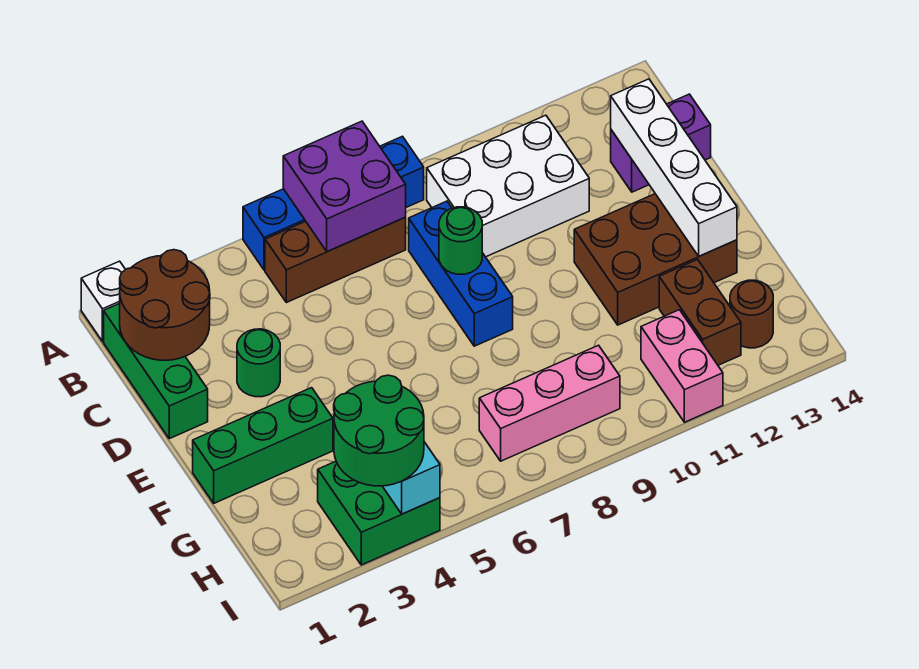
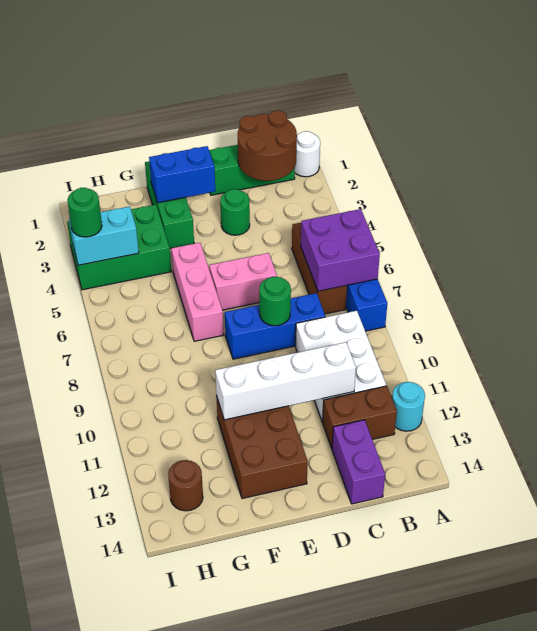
white brick A1 level 1 -> white round brick A1 level 1
none -> cyan round brick A12 level 1
white brick C13:F13 level 2 -> white brick C11:F11 level 2
none -> blue brick E2:F2 level 2
brown brick G12:H12 level 1 -> brown brick B12:C12 level 1
green brick H3:I4 level 1 -> green brick G3:I4 level 1
green round brick H3:I4 level 3 -> green round brick I4 level 3
pink brick H7:H9 level 1 -> pink brick F5:F7 level 1
pink brick H11:I11 level 1 -> pink brick D6:E6 level 1

